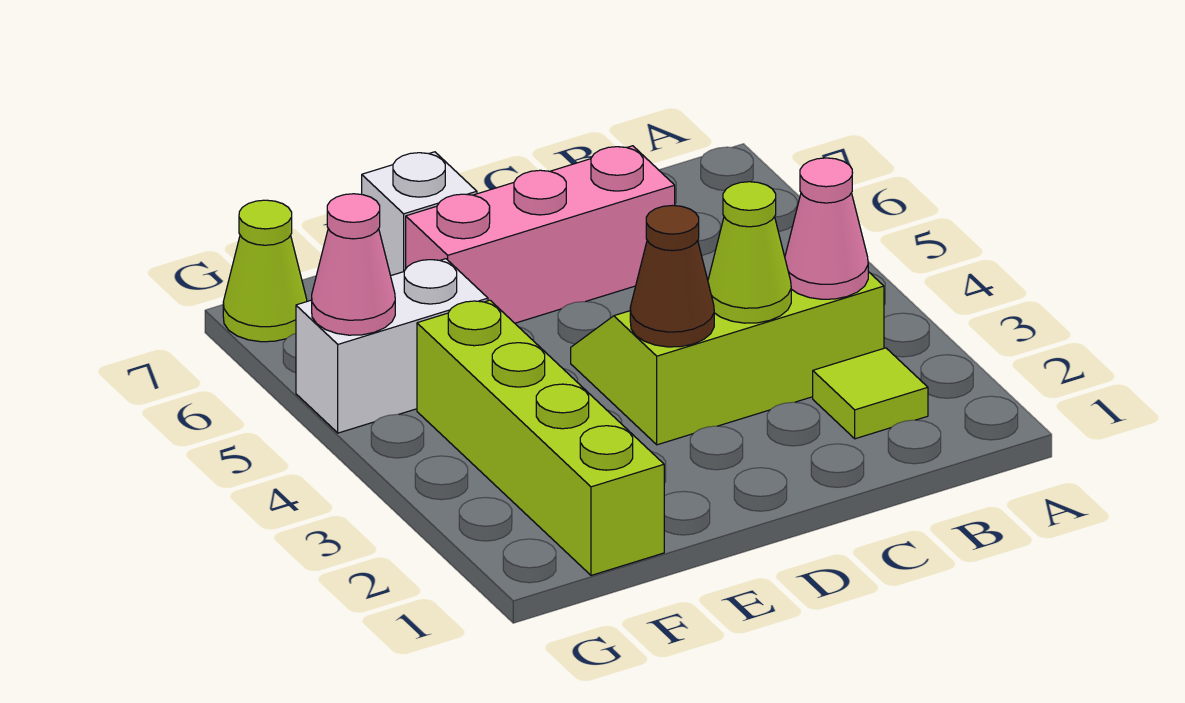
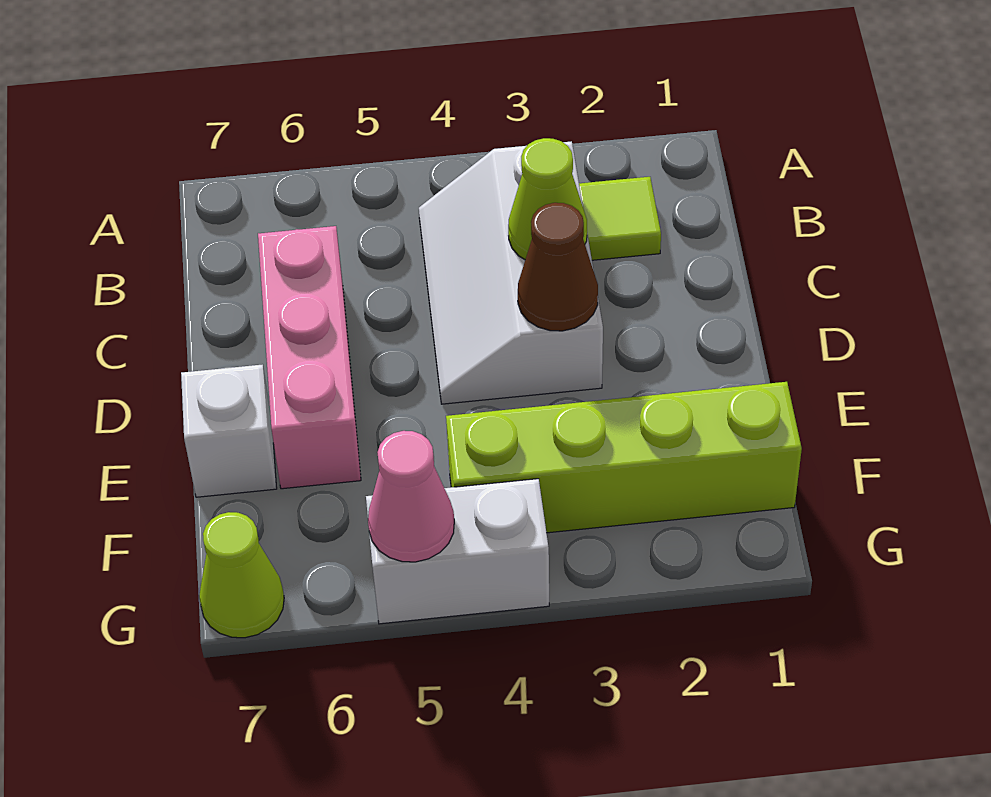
lime slope B3:D4 level 1 top 3 -> white slope B3:D4 level 1 top 3
pink cone B3 level 2 -> none
white brick F5:G5 level 1 -> white brick G4:G5 level 1

